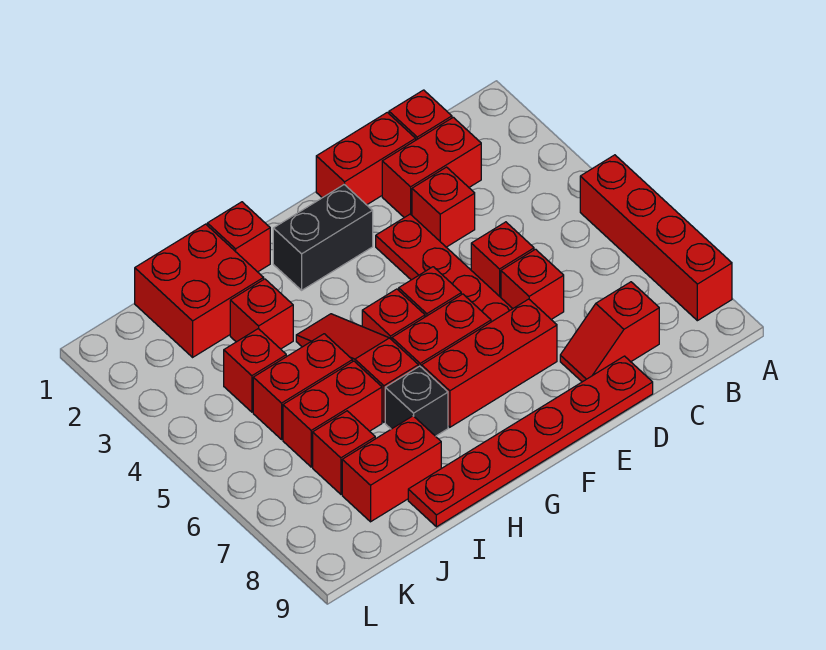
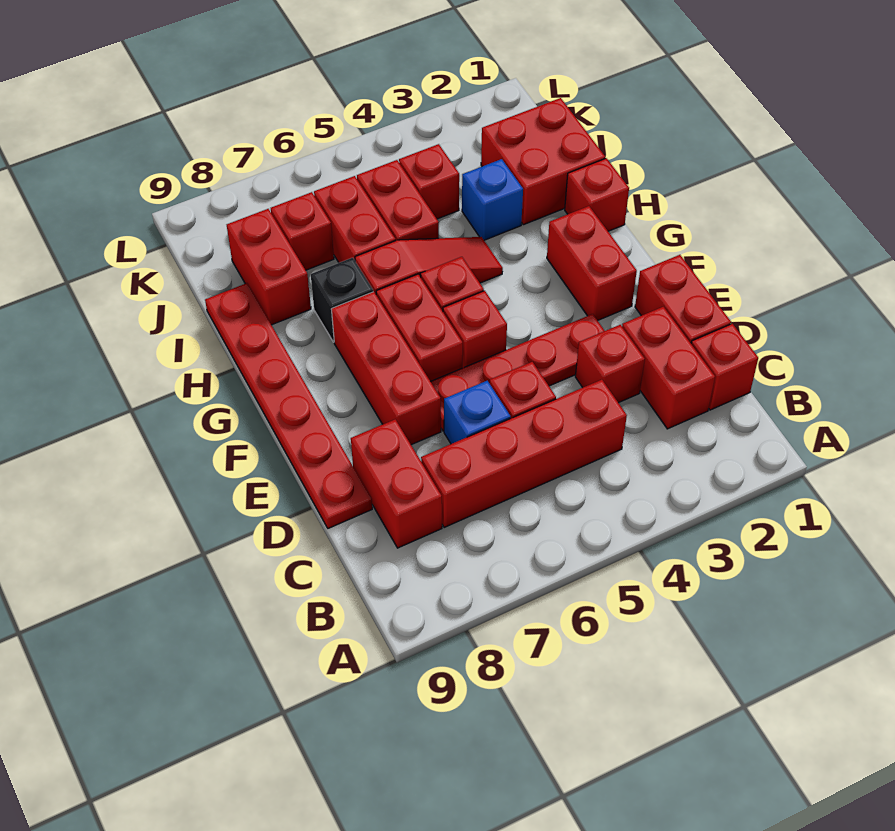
red brick A5:A8 level 1 -> red brick C4:C7 level 1
red slope C8:D8 level 1 top C -> red brick C8:D8 level 1
red brick D6 level 1 -> blue brick D6 level 1
black brick F2:G2 level 1 -> red brick F2:G2 level 1
red brick I3 level 1 -> blue brick I3 level 1

